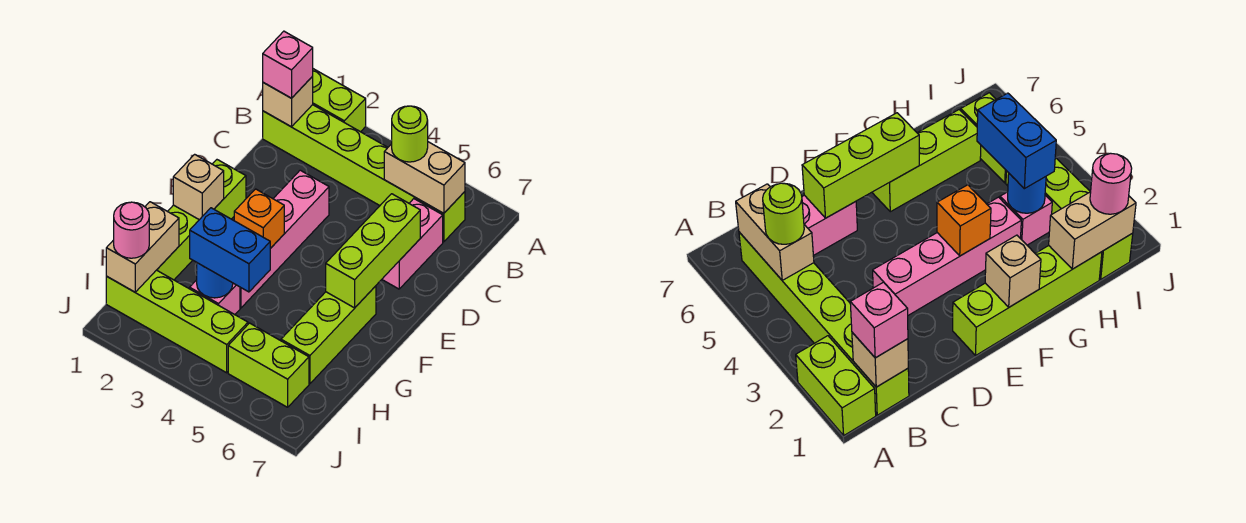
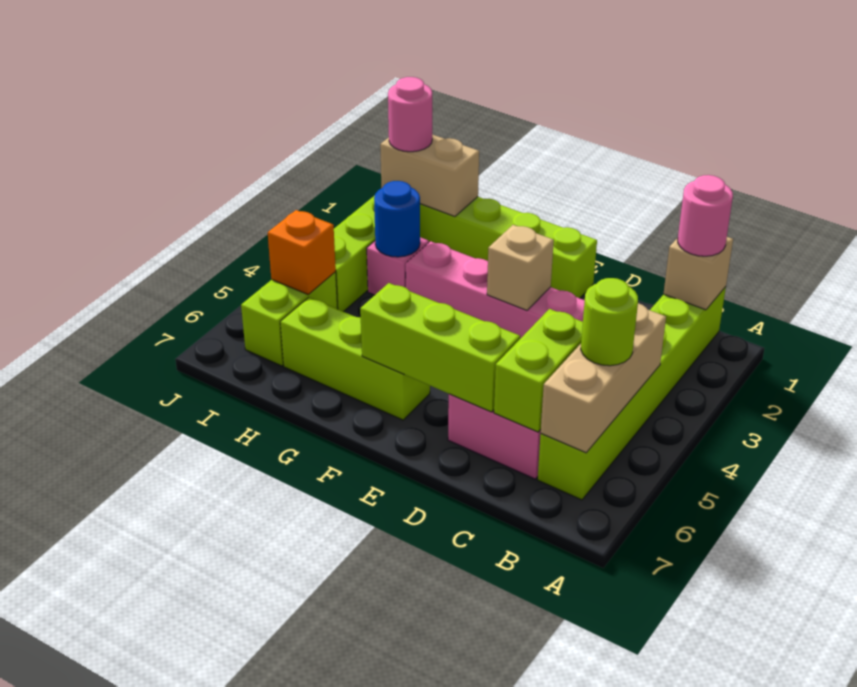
lime brick A1:A2 level 1 -> lime brick C5:C6 level 2
pink brick B1 level 3 -> pink round brick B1 level 3
tan brick B5:B6 level 2 -> tan brick B4:B6 level 2
tan brick F1 level 2 -> tan brick E3 level 2
orange brick F3 level 2 -> orange brick I5 level 2
blue brick H3:H4 level 3 -> none

